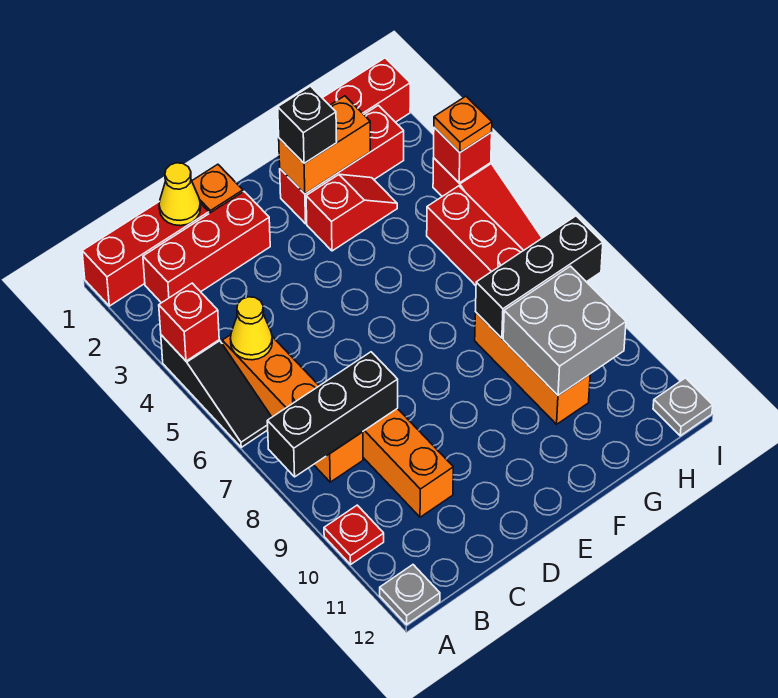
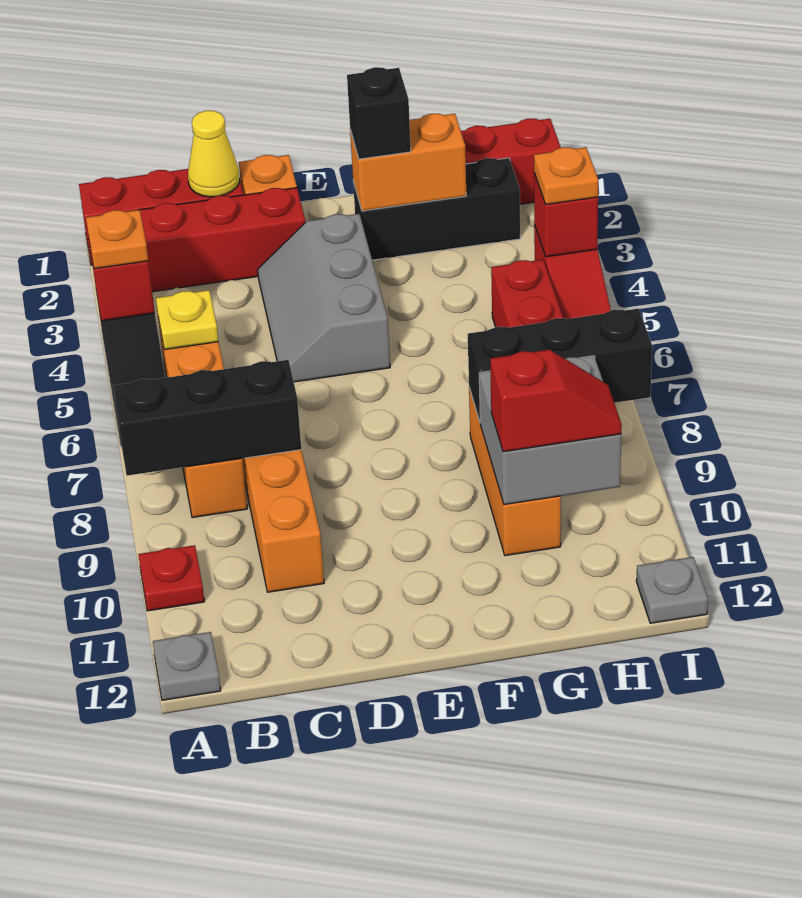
none -> orange plate A4 level 3
yellow cone B5 level 2 -> yellow plate B5 level 2
none -> grey slope D3:E5 level 1 top E
red brick F2:H2 level 1 -> black brick F2:H2 level 1
red slope F3:G3 level 1 top F -> red slope G10:H10 level 3 top G

